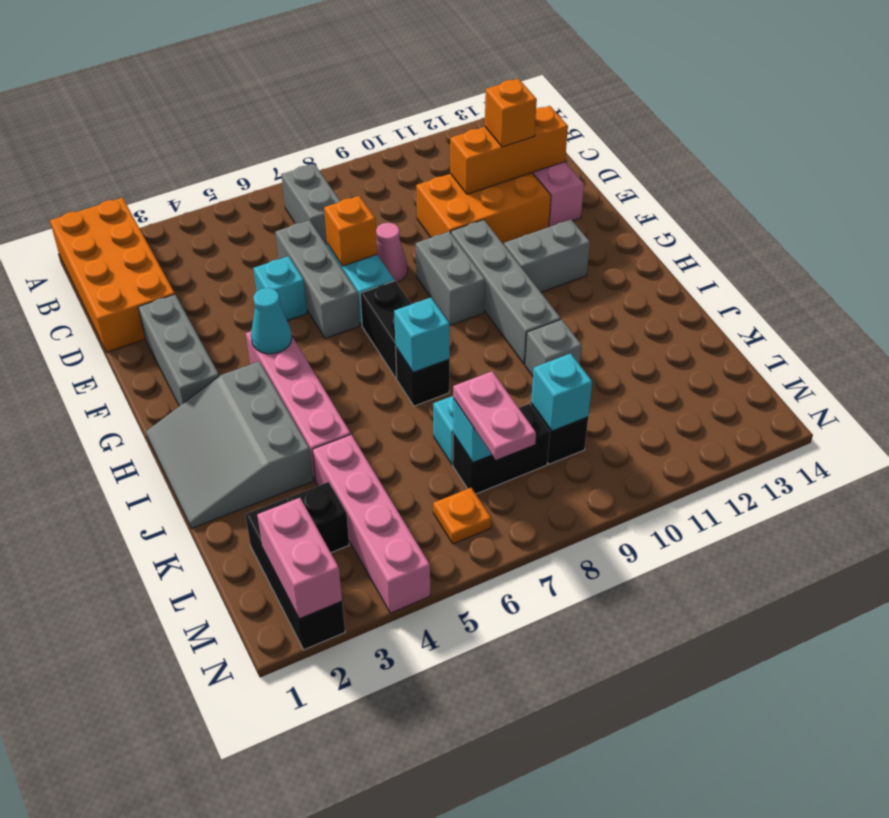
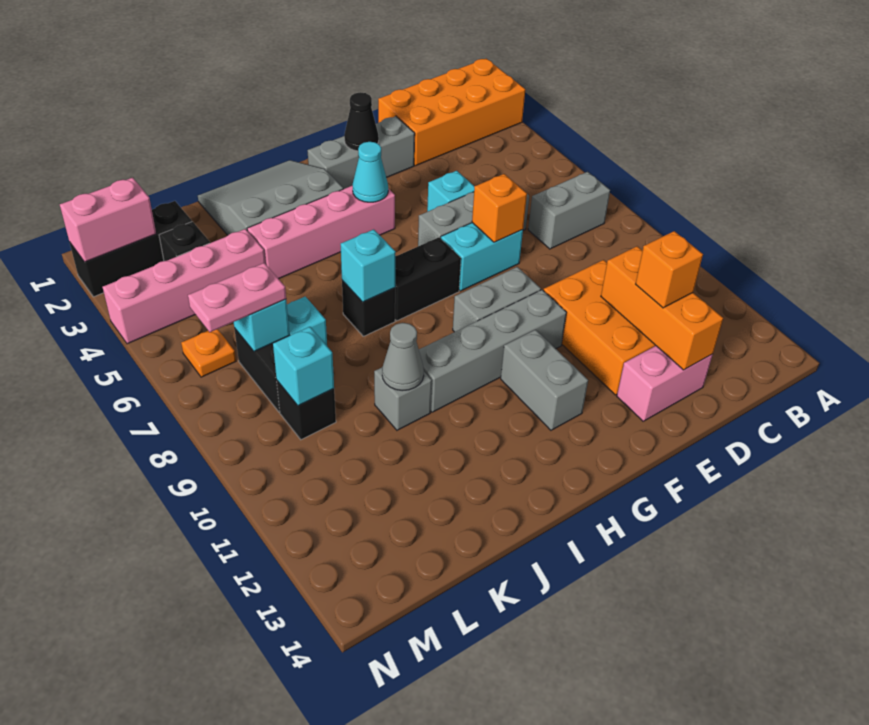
pink cone E8 level 1 -> none
none -> black cone F2 level 2
none -> grey cone J10 level 2

